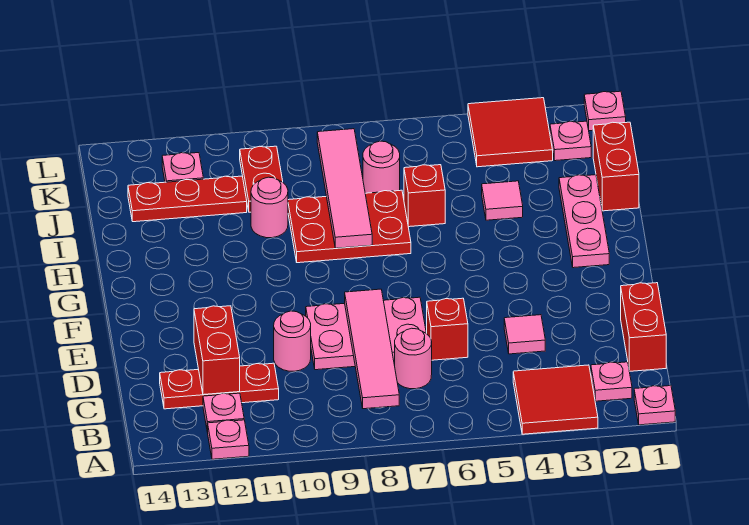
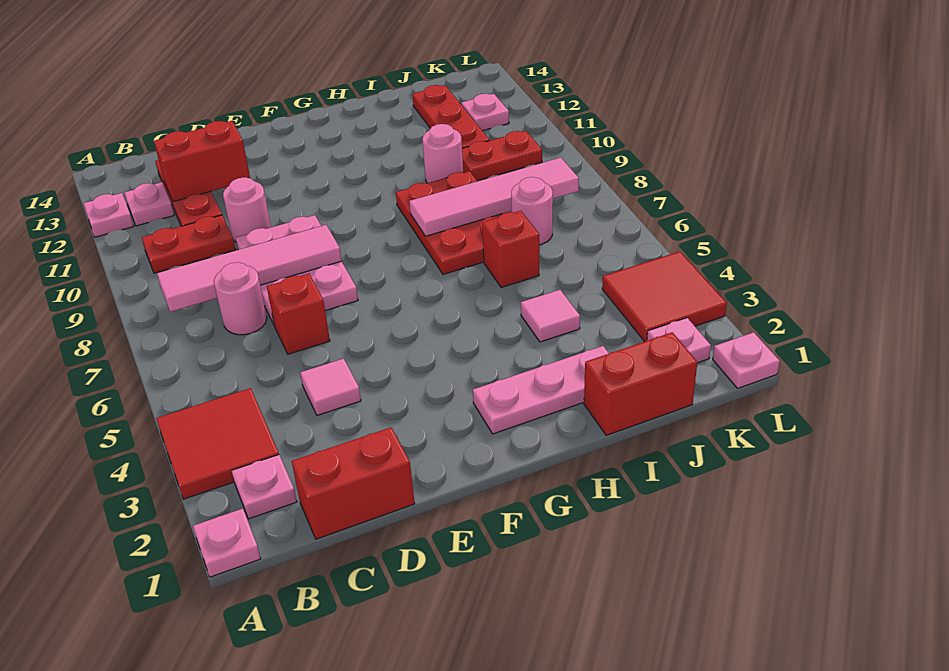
none -> red plate B10:C10 level 1

